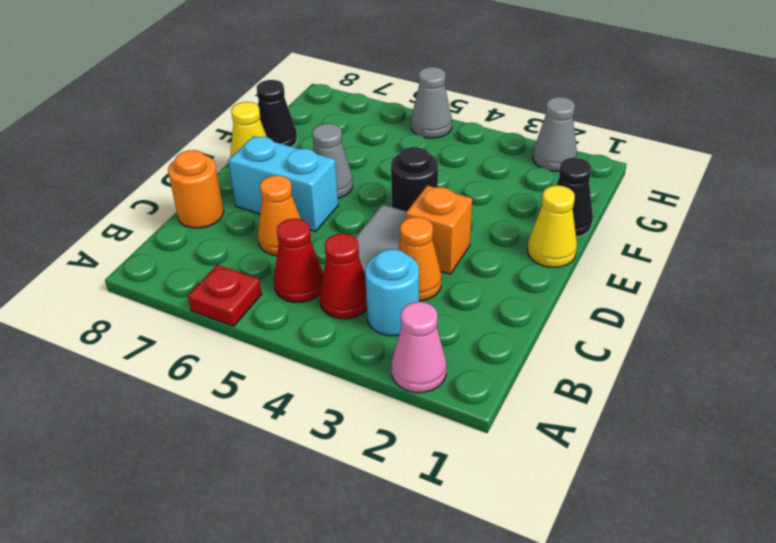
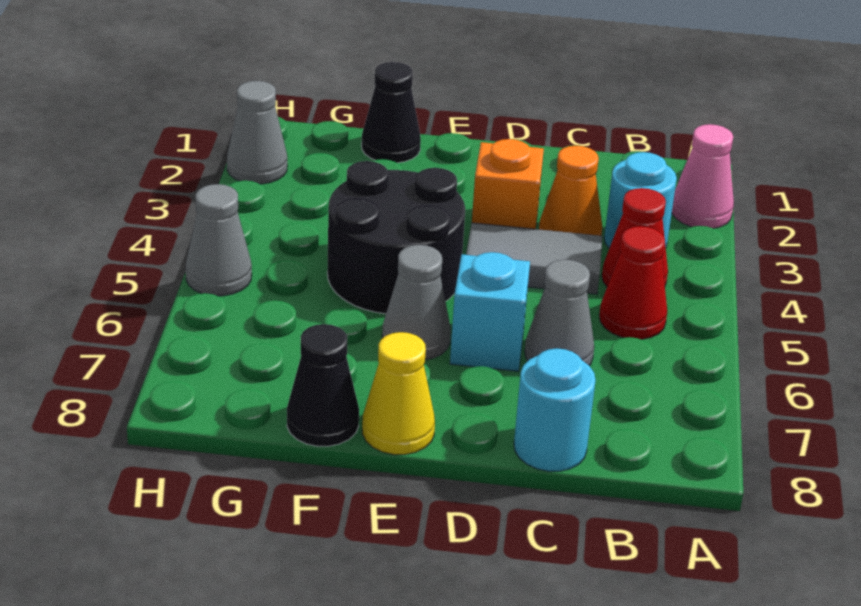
red plate A6 level 1 -> none
orange cone C6 level 1 -> grey cone C6 level 1
orange round brick C8 level 1 -> cyan round brick C8 level 1
cyan brick D6:D7 level 1 -> cyan brick D6 level 1
yellow cone E1 level 1 -> none
black round brick E4 level 1 -> black round brick E4:F5 level 1

